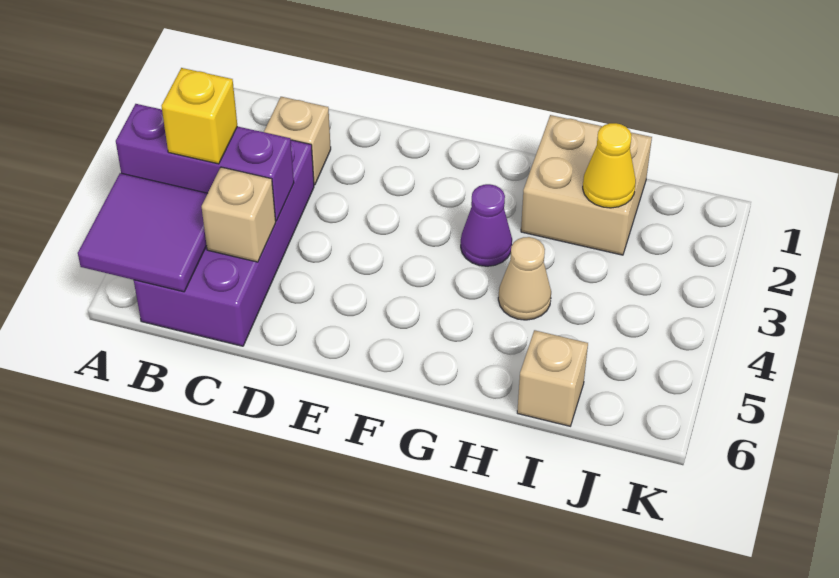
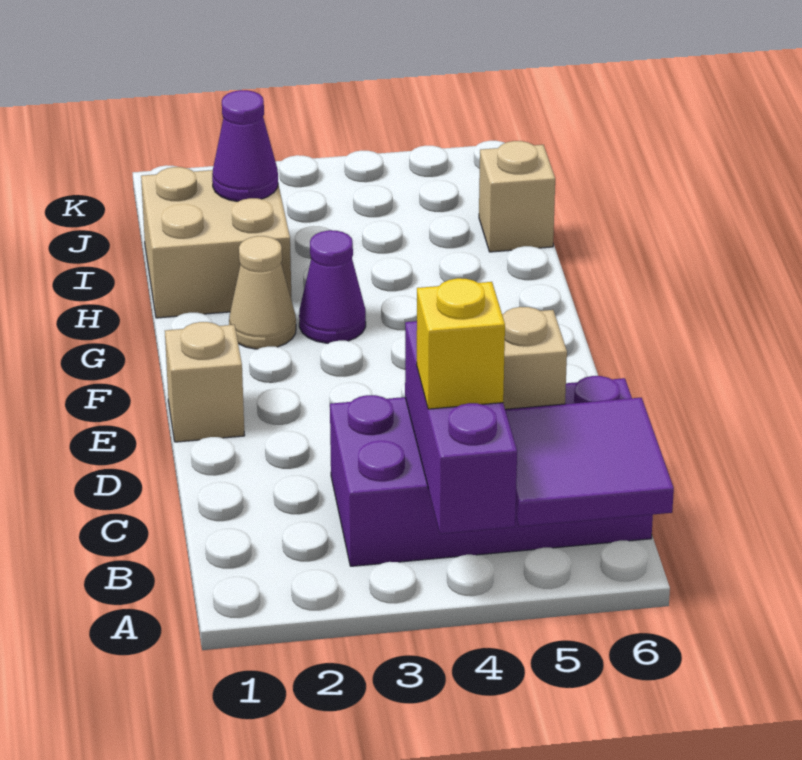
tan brick C2 level 1 -> tan brick E1 level 1
tan cone H4 level 1 -> tan cone G2 level 1
yellow cone I2 level 2 -> purple cone I2 level 2

